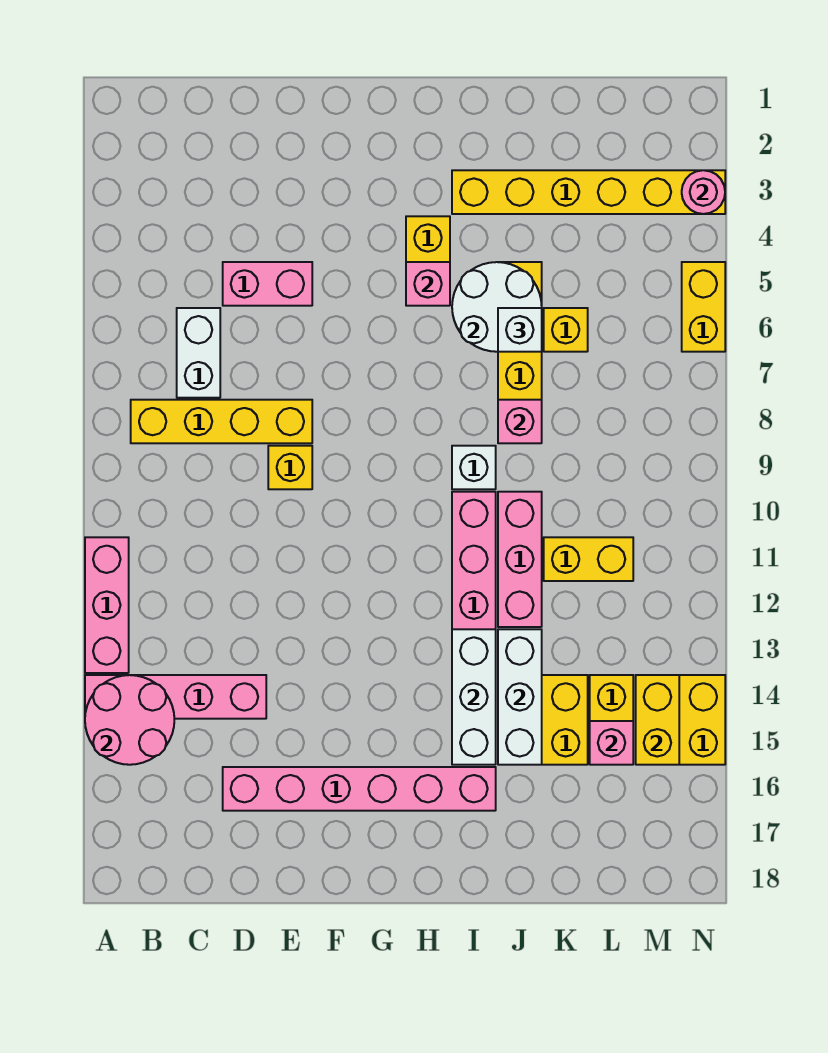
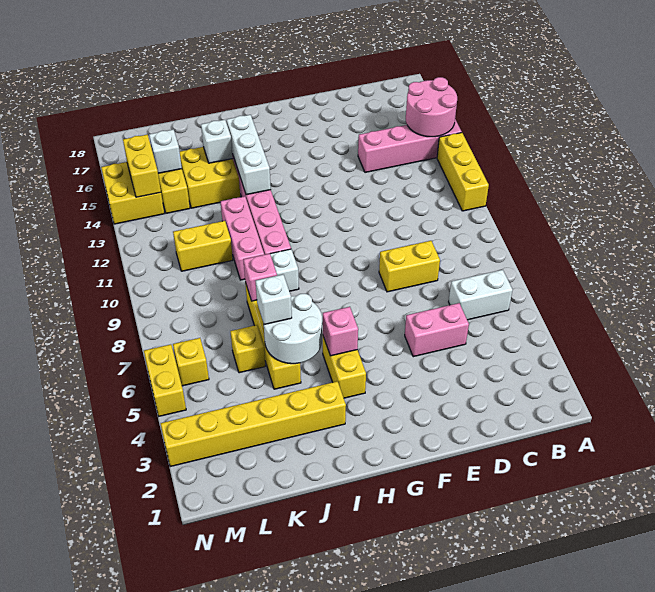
pink brick A11:A13 level 1 -> yellow brick A11:A13 level 1
yellow brick B8:E8 level 1 -> yellow brick D8:E8 level 1
white brick C6:C7 level 1 -> white brick B6:C6 level 1
pink brick D16:I16 level 1 -> none
yellow brick E9 level 1 -> yellow brick M6 level 1
white brick J13:J15 level 2 -> white brick J15 level 2
pink brick L15 level 2 -> white brick L15 level 2
pink round brick N3 level 2 -> none

